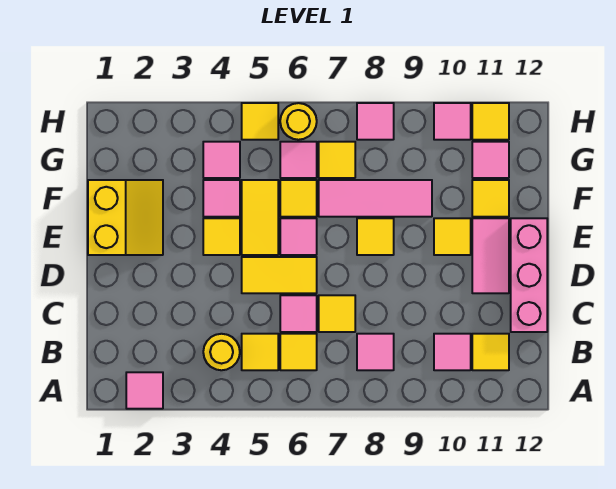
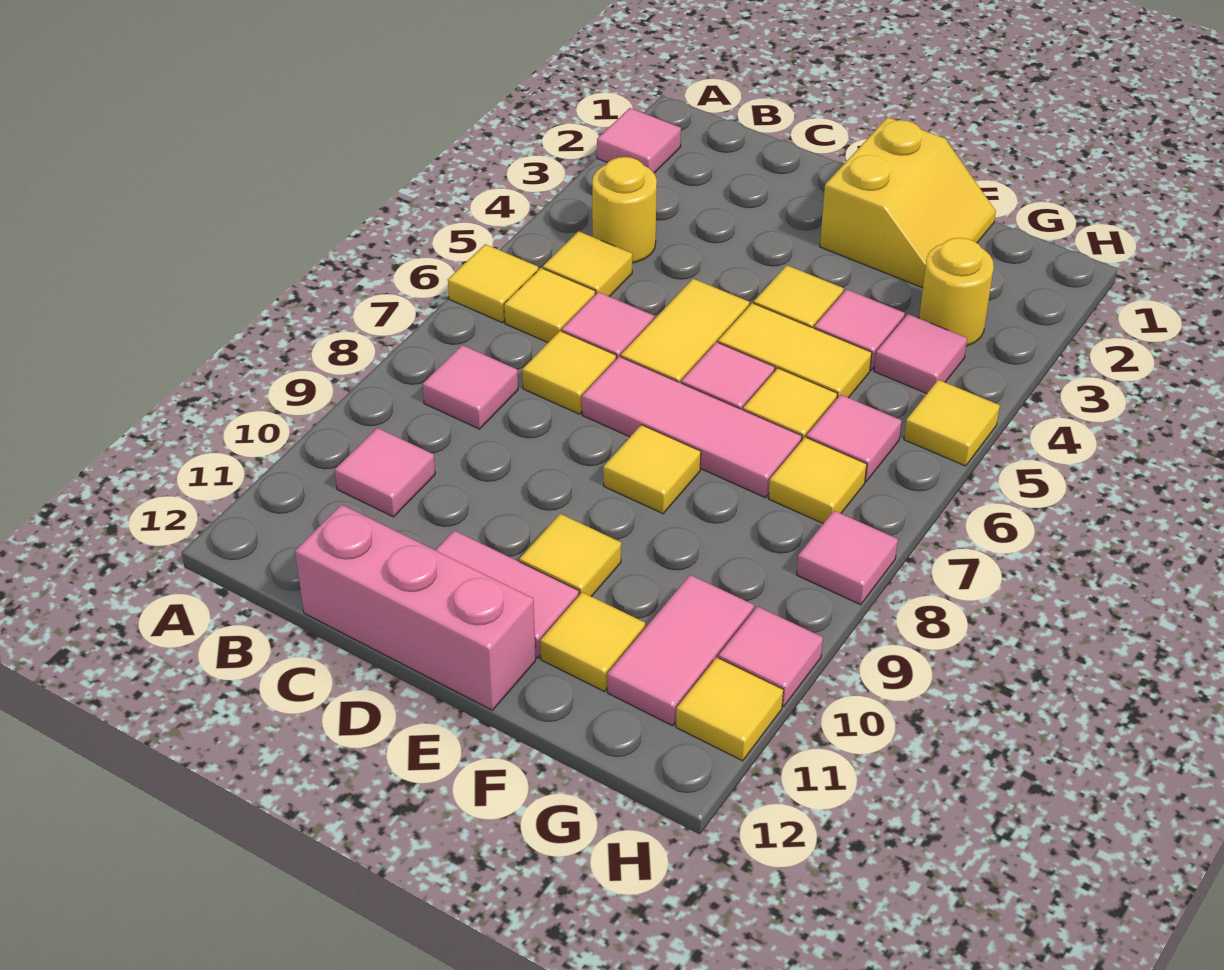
yellow tile B11 level 1 -> yellow tile A6 level 1
yellow slope E1:F2 level 1 top 1 -> yellow slope E1:F2 level 1 top E
pink tile F7:F9 level 1 -> pink tile D7:F7 level 1
pink tile G11 level 1 -> pink tile G10:G11 level 1
yellow round brick H6 level 1 -> yellow round brick G3 level 1

